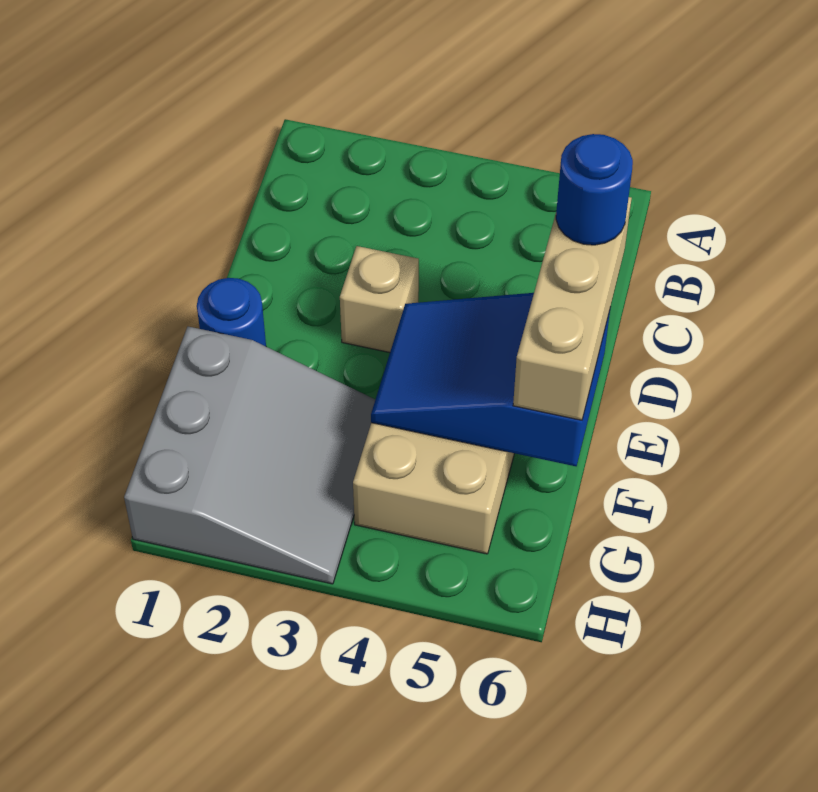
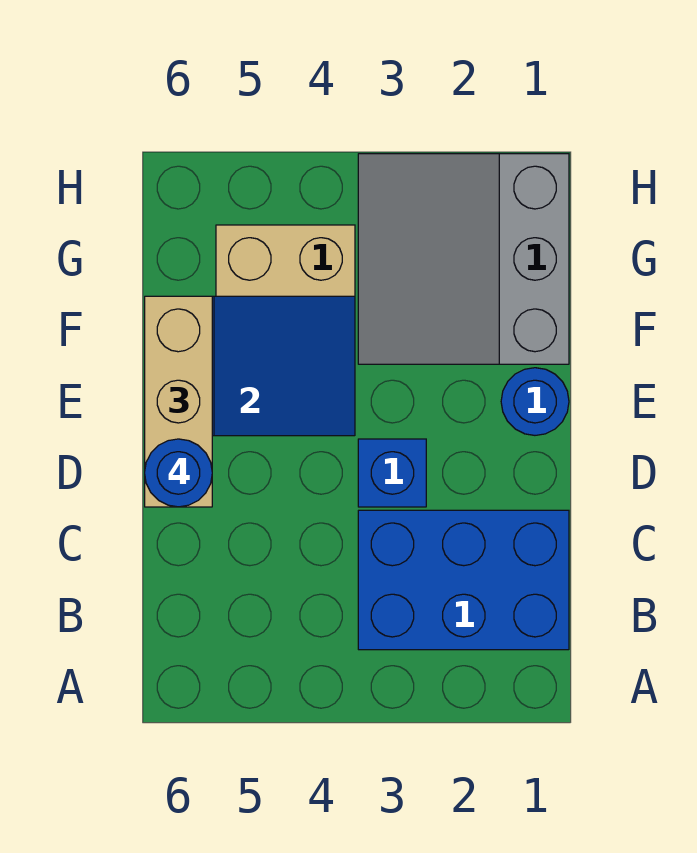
none -> blue brick B1:C3 level 1
tan brick D3 level 1 -> blue brick D3 level 1

